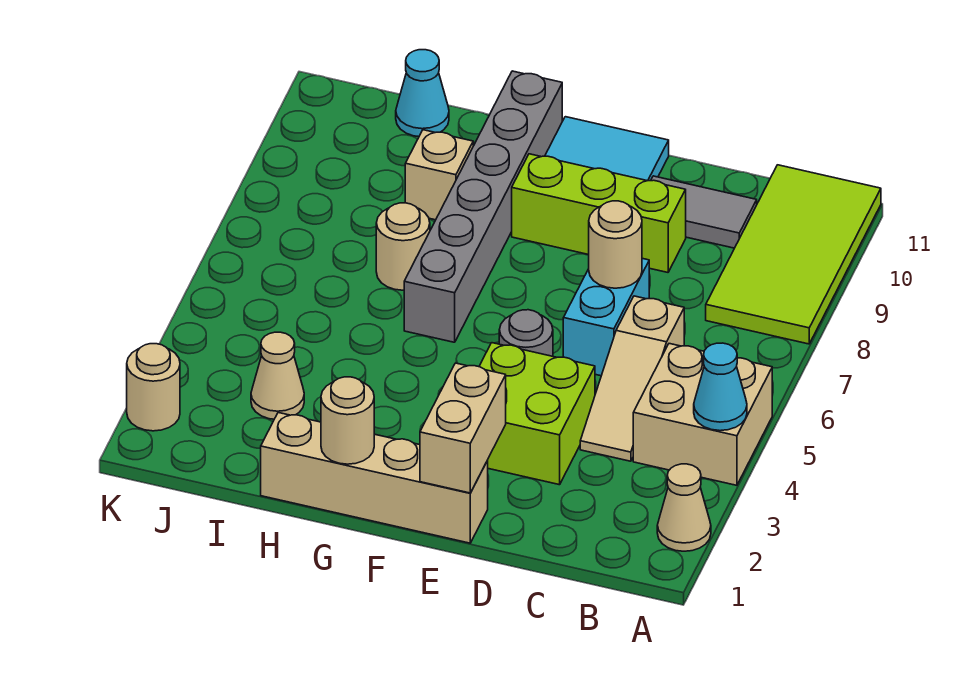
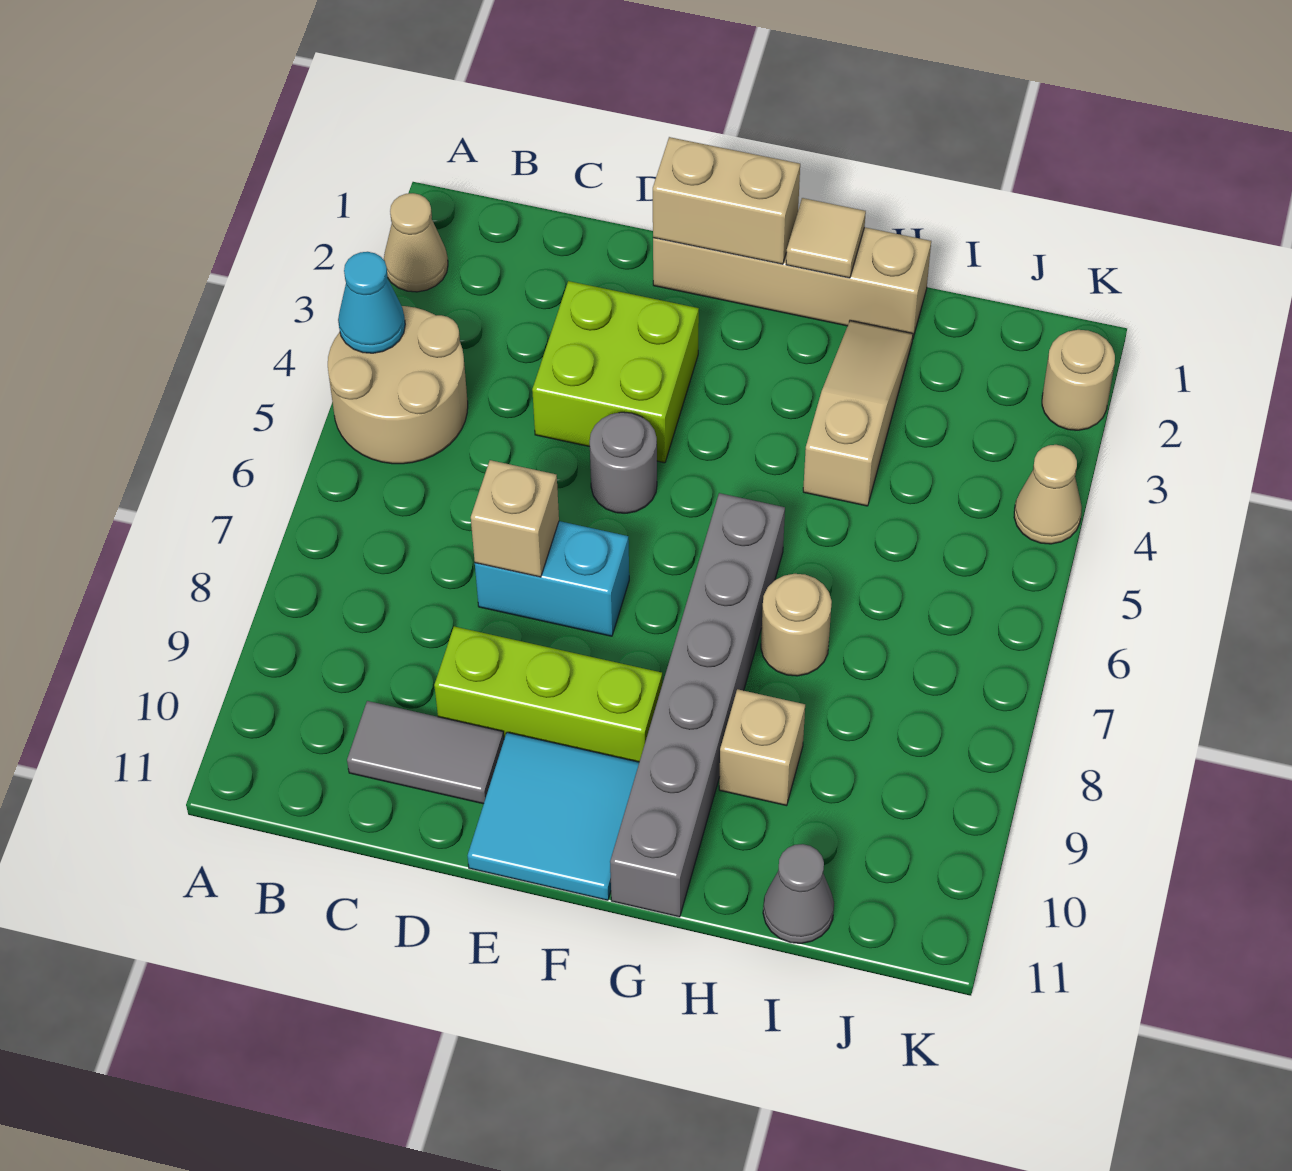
tan brick A4:B5 level 1 -> tan round brick A4:B5 level 1
lime tile A8:B11 level 1 -> none
tan slope C4:C6 level 1 top 6 -> tan slope H2:H4 level 1 top 4
cyan brick D6:D7 level 1 -> cyan brick D7:E7 level 1
tan round brick D7 level 2 -> tan brick D7 level 2
tan brick E1:E2 level 2 -> tan brick E1:F1 level 2
tan round brick G1 level 2 -> tan tile G1 level 2
tan cone I3 level 1 -> tan cone K4 level 1
cyan cone I11 level 1 -> grey cone I11 level 1

